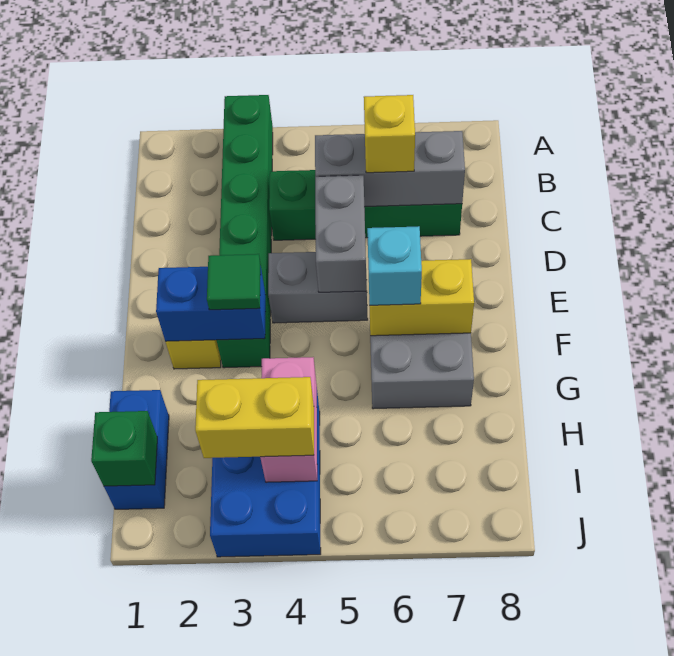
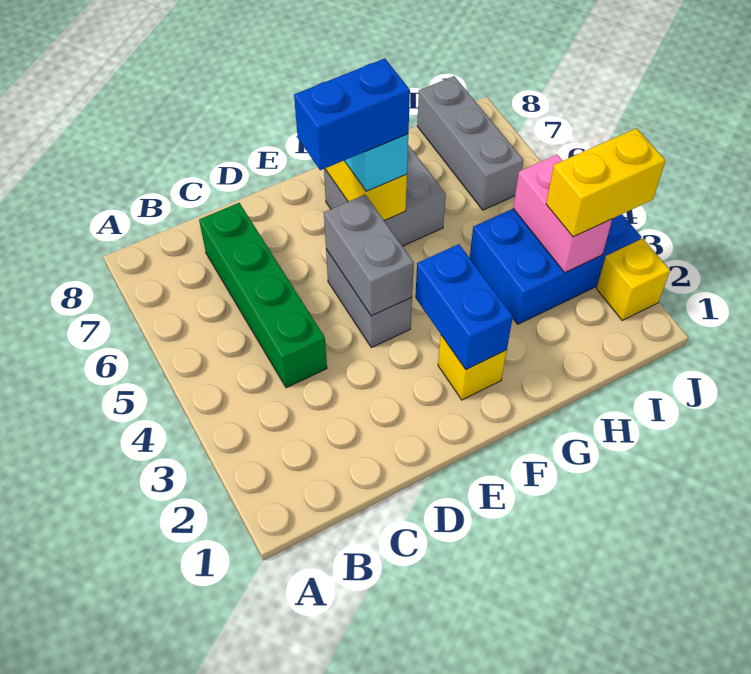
green brick A3:F3 level 1 -> none
grey brick C5:C7 level 2 -> grey brick I6:I8 level 1
yellow brick C6 level 3 -> yellow brick J2 level 1
grey brick D5:E5 level 2 -> grey brick E4:E5 level 2
green tile F3 level 3 -> none
blue brick H1:I1 level 1 -> blue brick E6:F6 level 4
pink brick H4:I4 level 2 -> pink brick I3:I4 level 2
green brick I1 level 2 -> none
yellow brick I3:I4 level 3 -> yellow brick I3:J3 level 3

